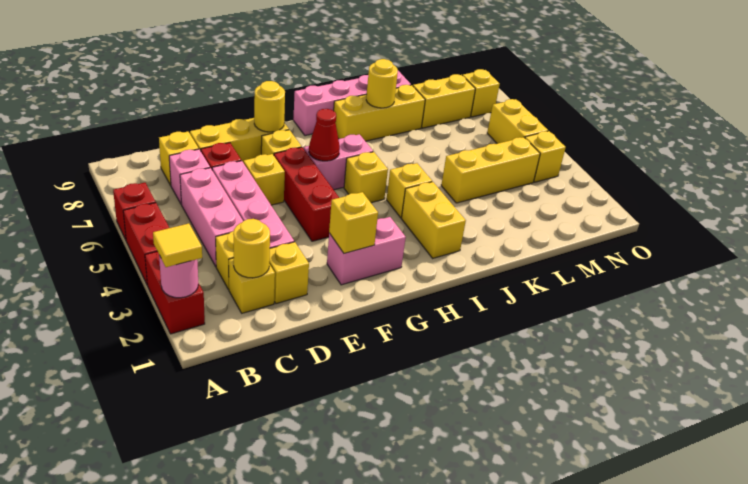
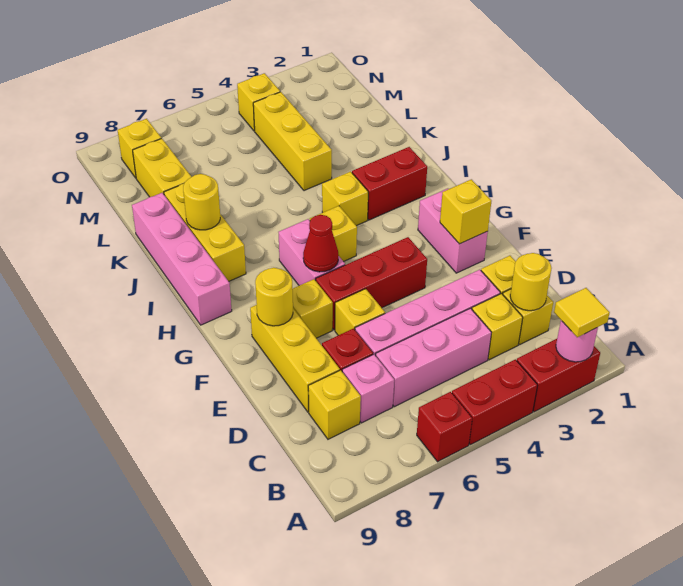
yellow brick I2:I3 level 1 -> red brick I2:I3 level 1
yellow brick N5:N6 level 1 -> none

